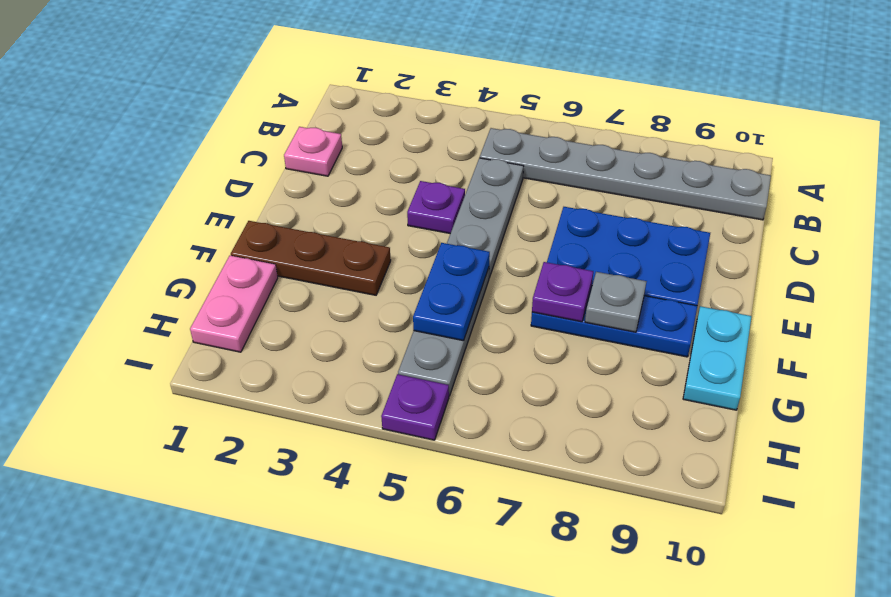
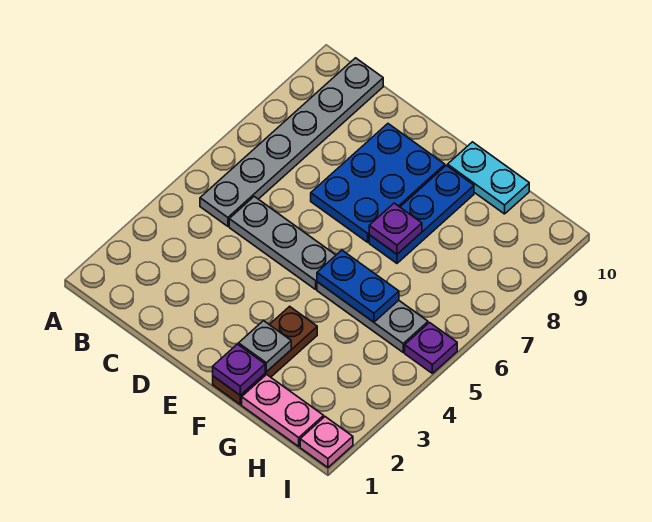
pink plate C1 level 1 -> pink plate I1 level 1
purple plate D4 level 1 -> purple plate F1 level 2
grey plate F8 level 2 -> grey plate F2 level 2

